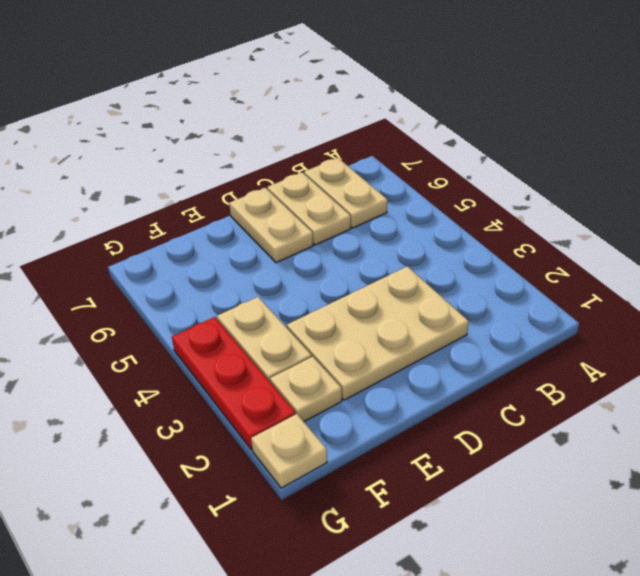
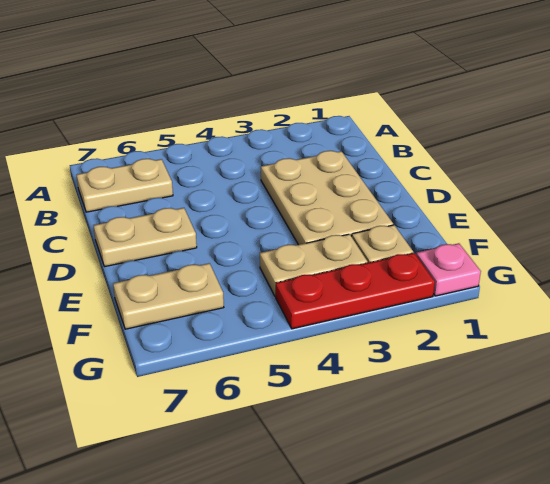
tan plate C6:C7 level 1 -> tan plate F6:F7 level 1
tan plate G1 level 1 -> pink plate G1 level 1

